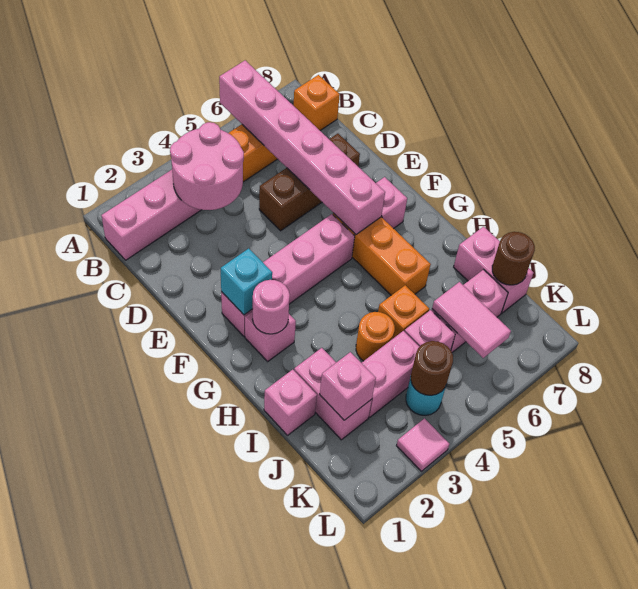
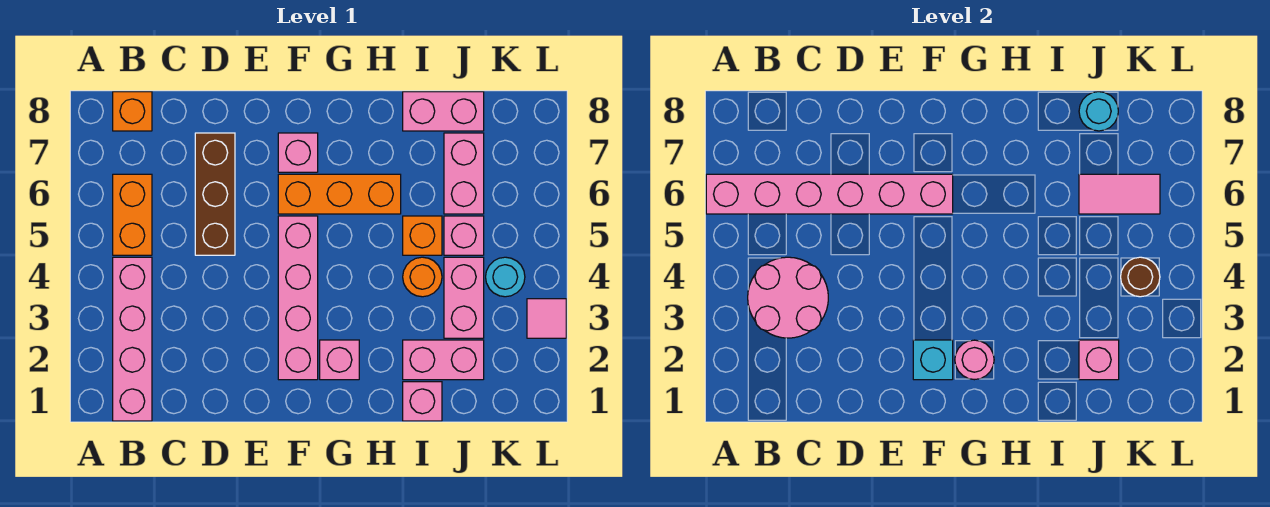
brown round brick J8 level 2 -> cyan round brick J8 level 2

